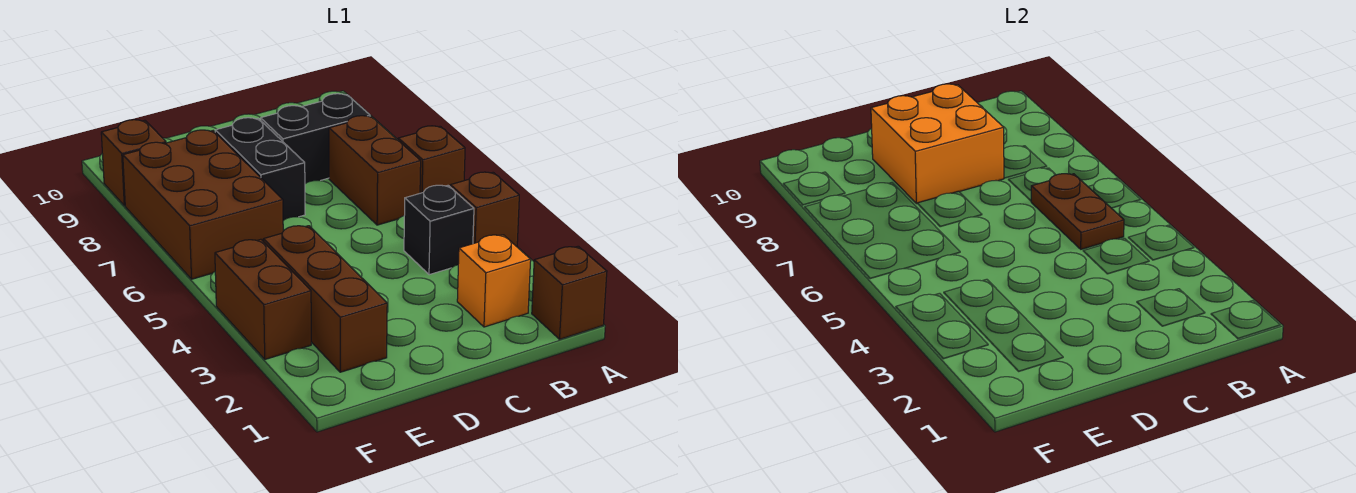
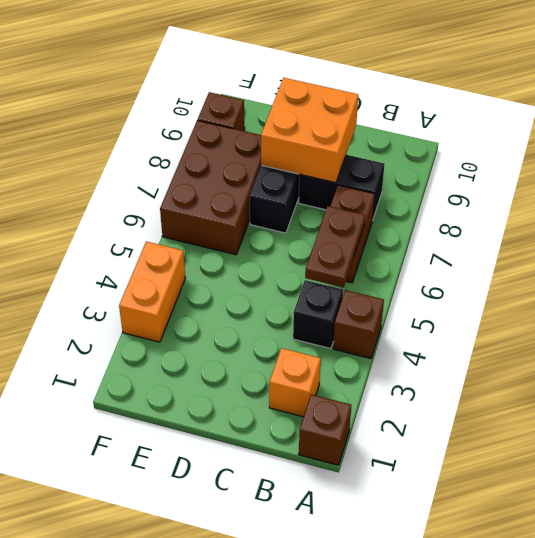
brown brick A6 level 1 -> none
brown brick E2:E4 level 1 -> none
brown brick F3:F4 level 1 -> orange brick F3:F4 level 1

